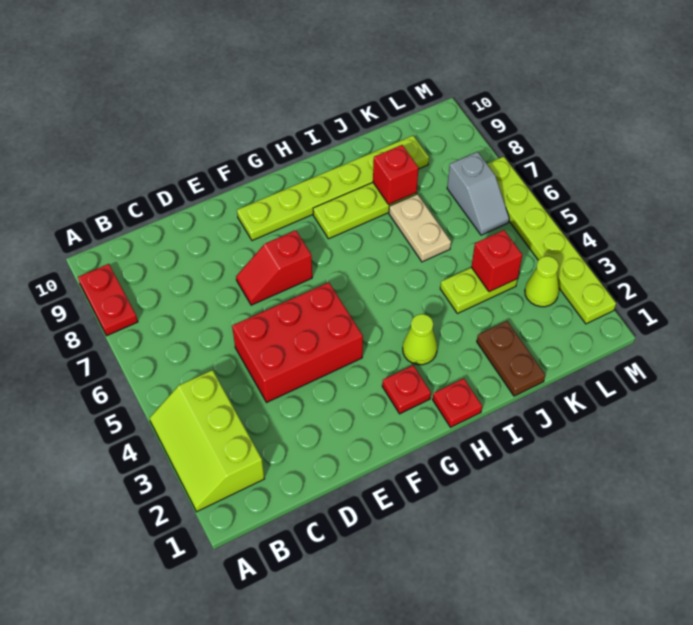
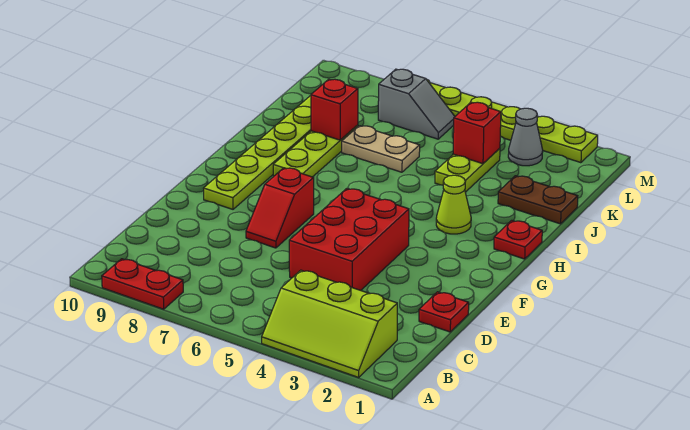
red plate G2 level 1 -> red plate D1 level 1
lime cone L3 level 1 -> grey cone L3 level 1

